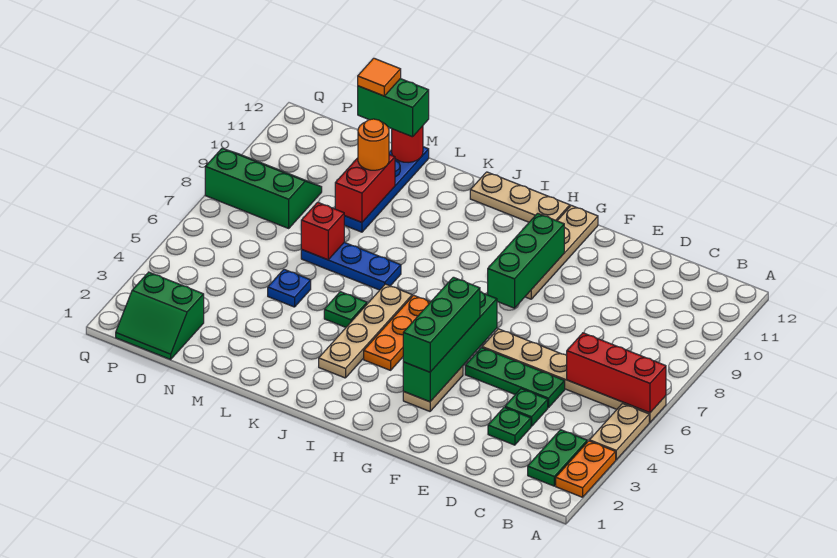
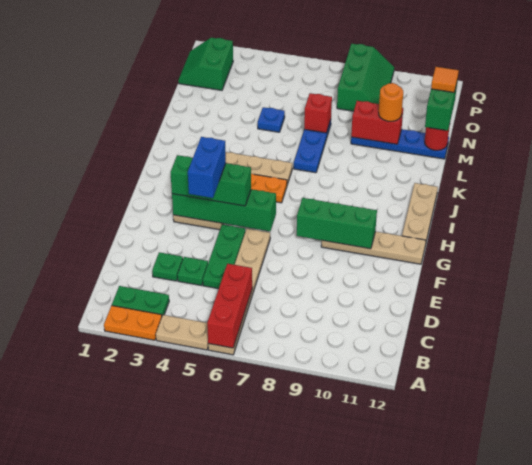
none -> blue brick F4:G4 level 4
green plate K5 level 1 -> none

